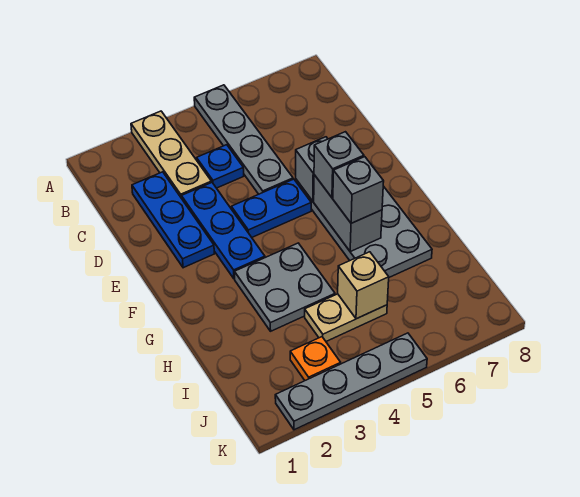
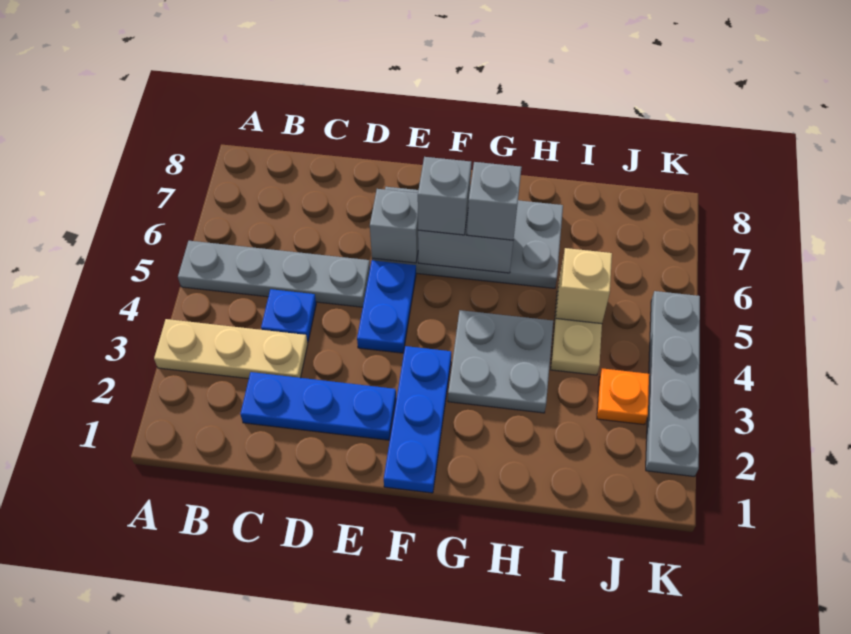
blue plate D3:F3 level 1 -> blue plate F1:F3 level 1

